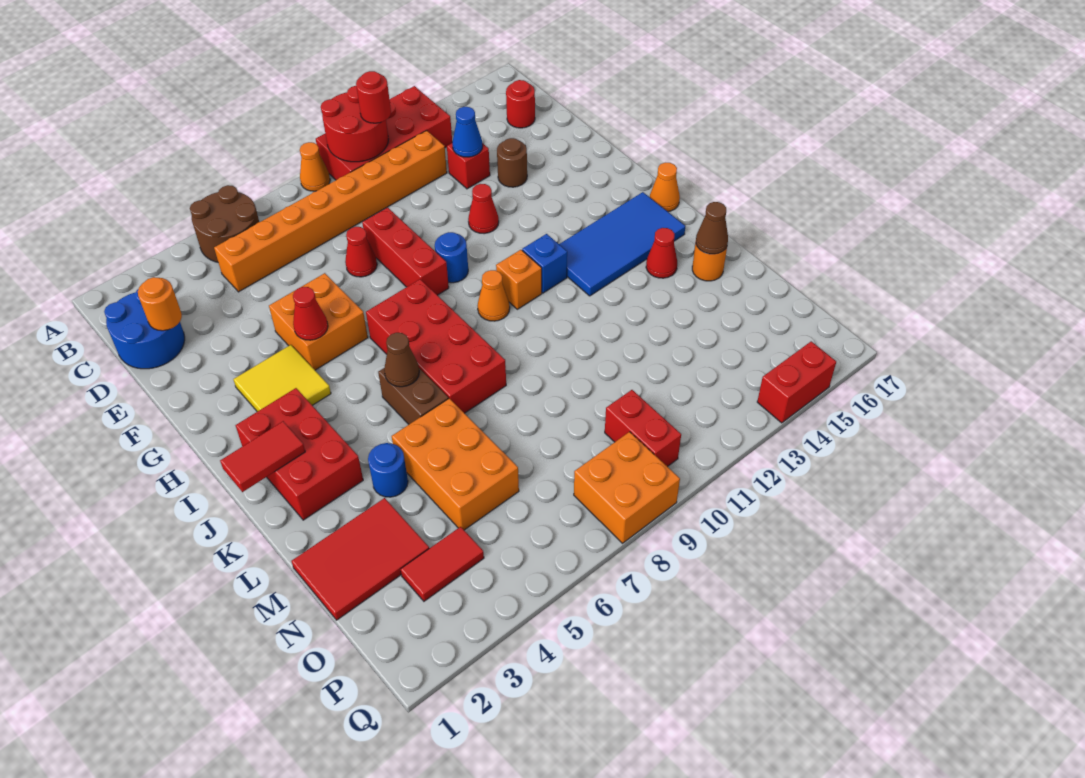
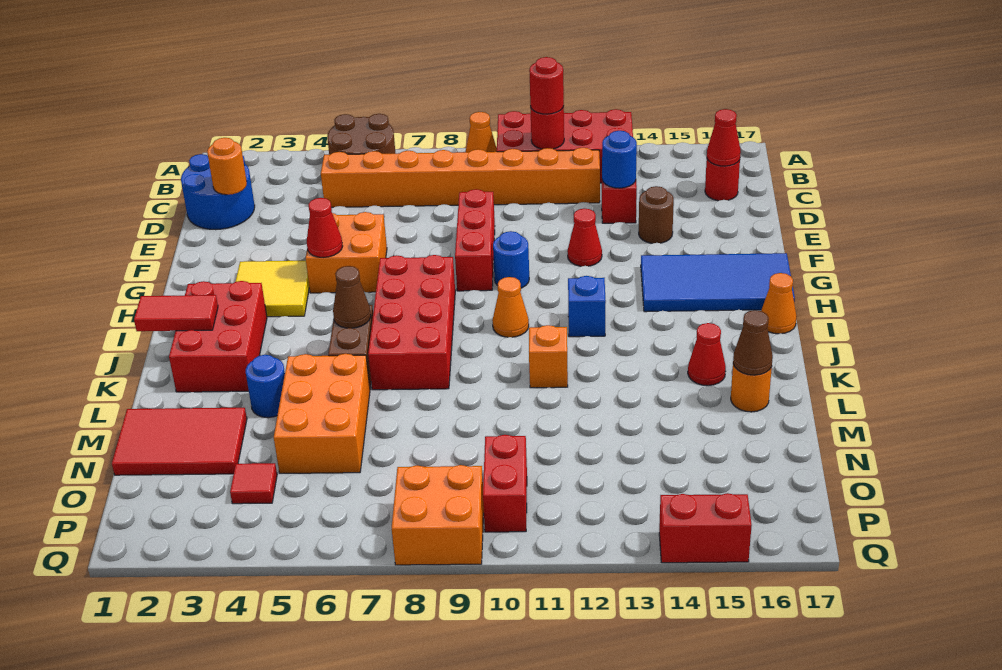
red round brick A10:B11 level 2 -> red round brick B11 level 2
blue cone D13 level 2 -> blue round brick D13 level 2
red cone E8 level 1 -> red cone C16 level 2
orange brick I11 level 1 -> orange brick K11 level 1
blue tile I13:J16 level 1 -> blue tile G14:H17 level 1
red tile O3:O4 level 1 -> red tile O4 level 1

